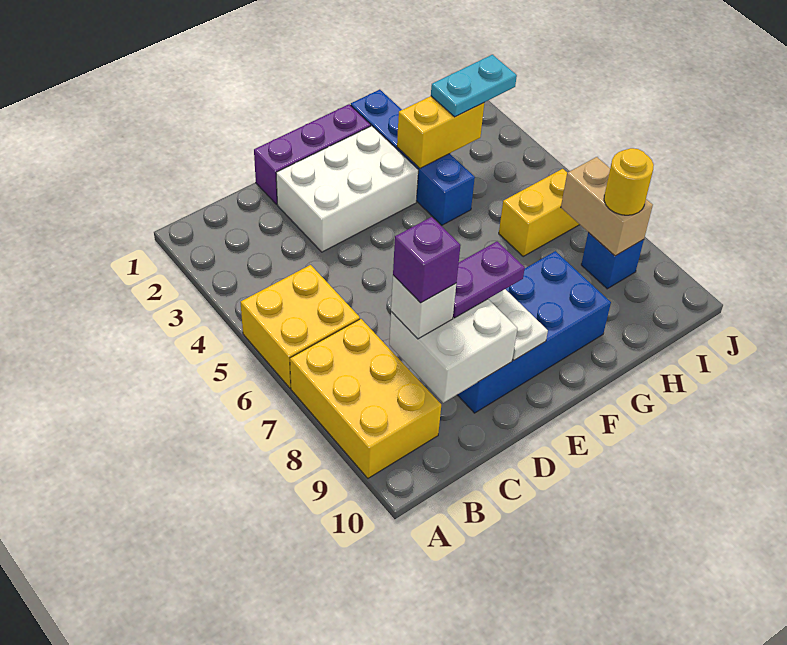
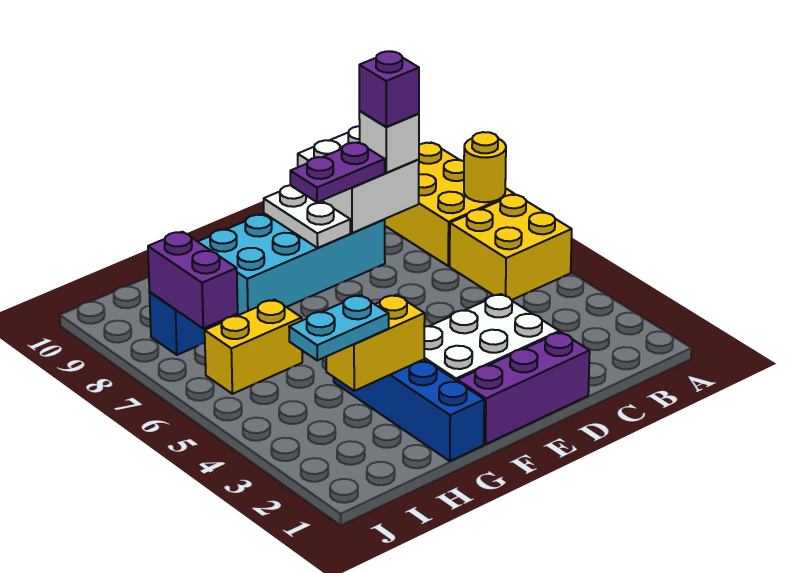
blue brick D8:G9 level 1 -> cyan brick D8:G9 level 1
tan brick I7:I8 level 2 -> purple brick I7:I8 level 2
yellow round brick I8 level 3 -> yellow round brick A7 level 2

